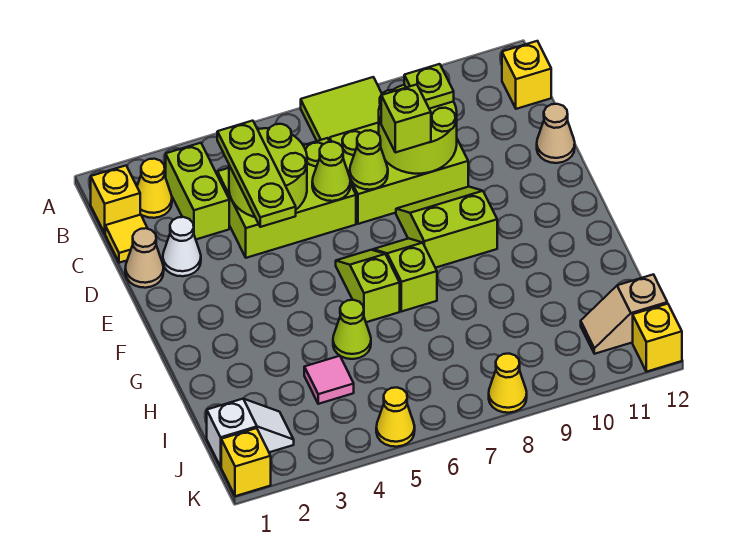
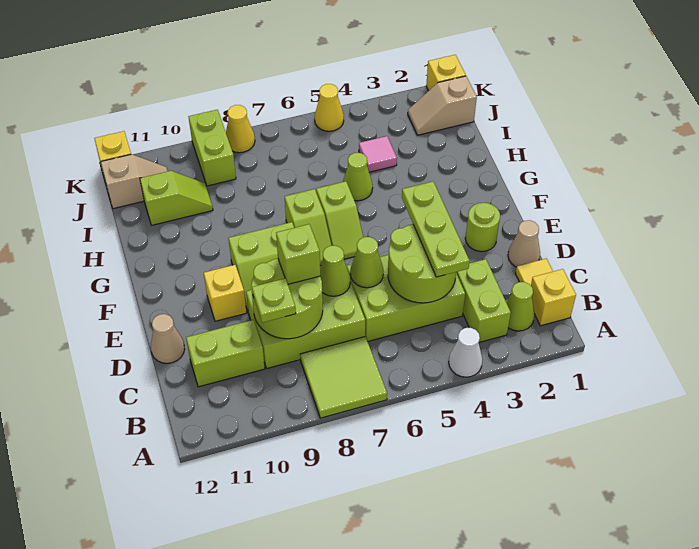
yellow cone B2 level 1 -> lime cone B2 level 1
yellow brick B12 level 1 -> yellow brick E10 level 1
none -> lime brick C10:C11 level 1
white cone D2 level 1 -> white cone A4 level 1
none -> lime round brick E2 level 1
none -> lime slope I10:I11 level 1 top 11
white slope J1:J2 level 1 top 1 -> tan slope J1:J2 level 1 top 1
none -> lime brick J9:K9 level 1

